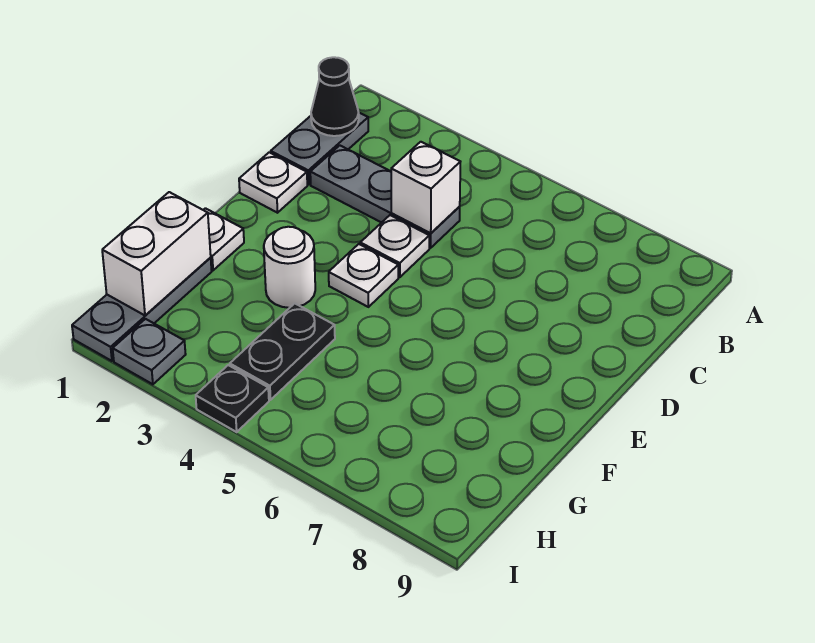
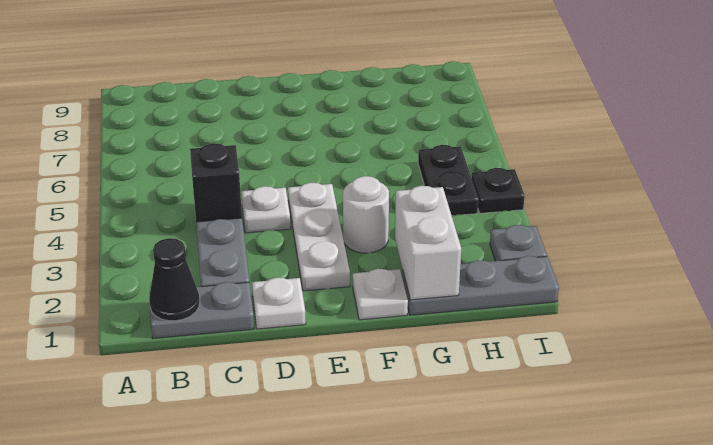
white brick C4 level 2 -> black brick C4 level 2
white plate E4 level 1 -> white plate E2:E4 level 1
white brick G1:H1 level 2 -> white brick G1:G2 level 2
black plate G4:H4 level 1 -> black plate H4:H5 level 1

